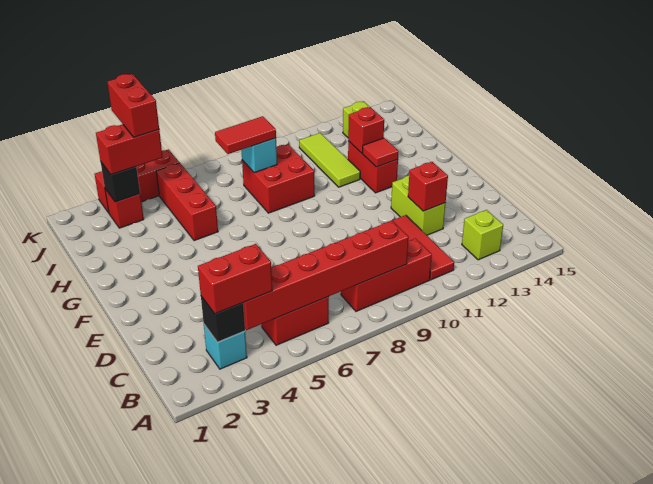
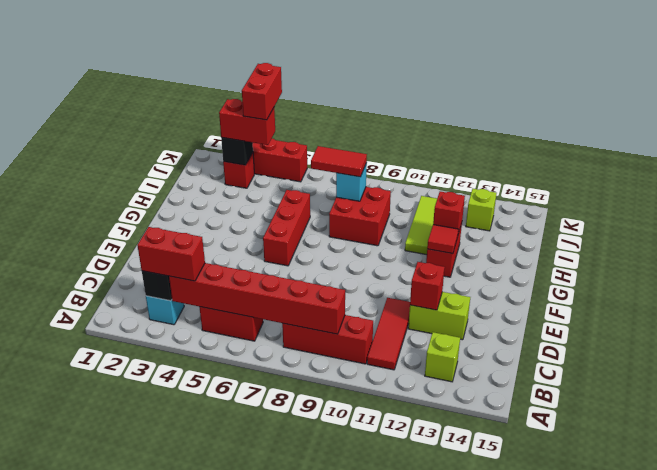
lime brick D12:E12 level 1 -> lime brick D12:D13 level 1
red brick H5:J5 level 1 -> red brick F6:H6 level 1

